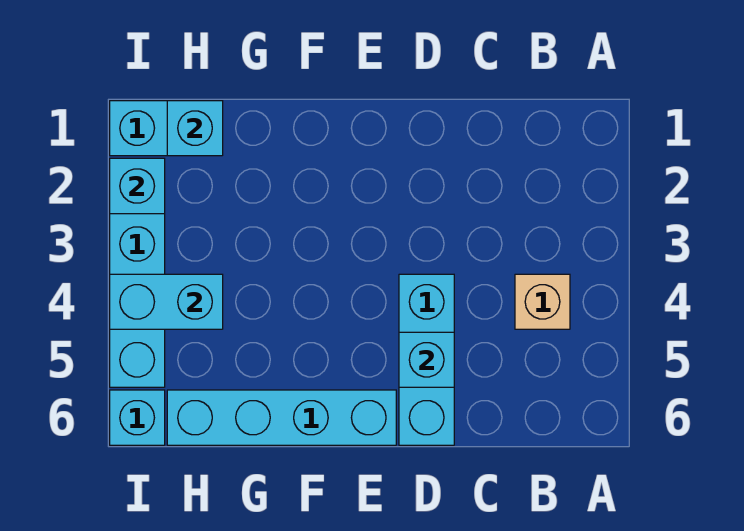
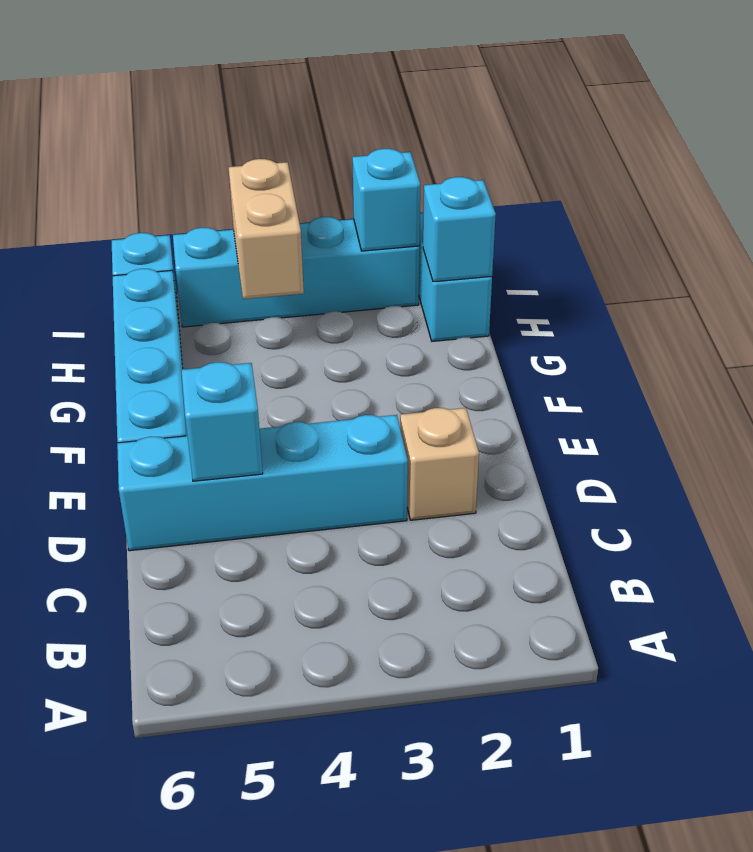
tan brick B4 level 1 -> tan brick D2 level 1
cyan brick D4:D6 level 1 -> cyan brick D3:D6 level 1
cyan brick H4:I4 level 2 -> tan brick H4:I4 level 2

